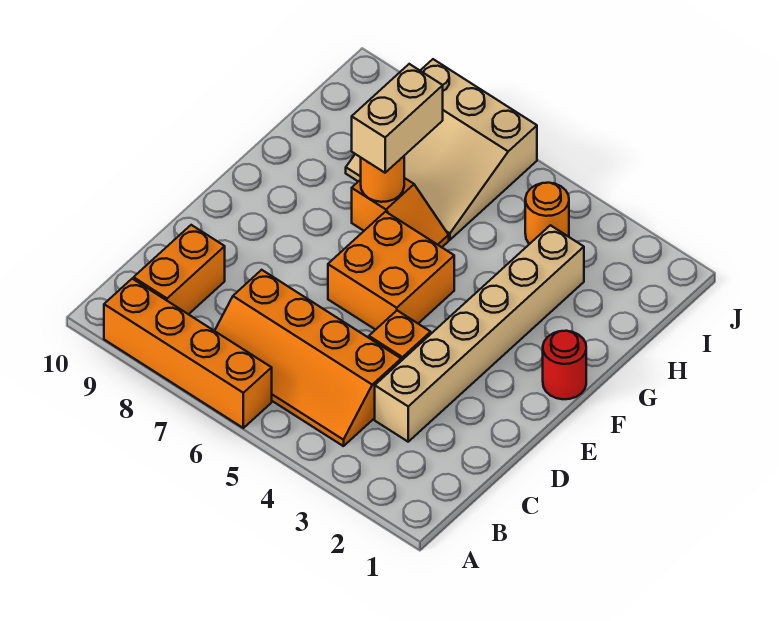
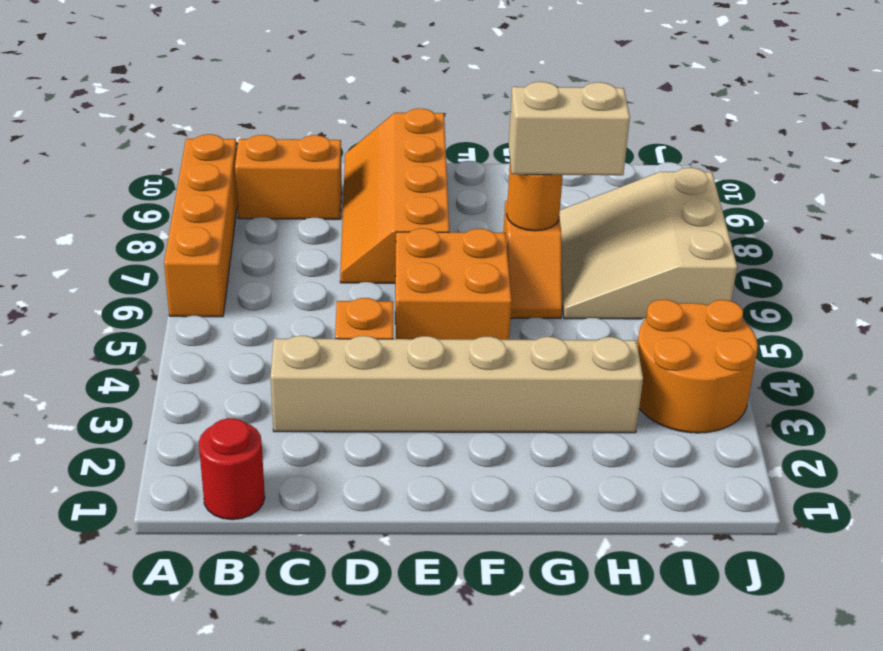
orange slope B4:C7 level 1 top C -> orange slope D7:E10 level 1 top E
red round brick F1 level 1 -> red round brick B1 level 1
orange round brick I4 level 1 -> orange round brick I3:J4 level 1

